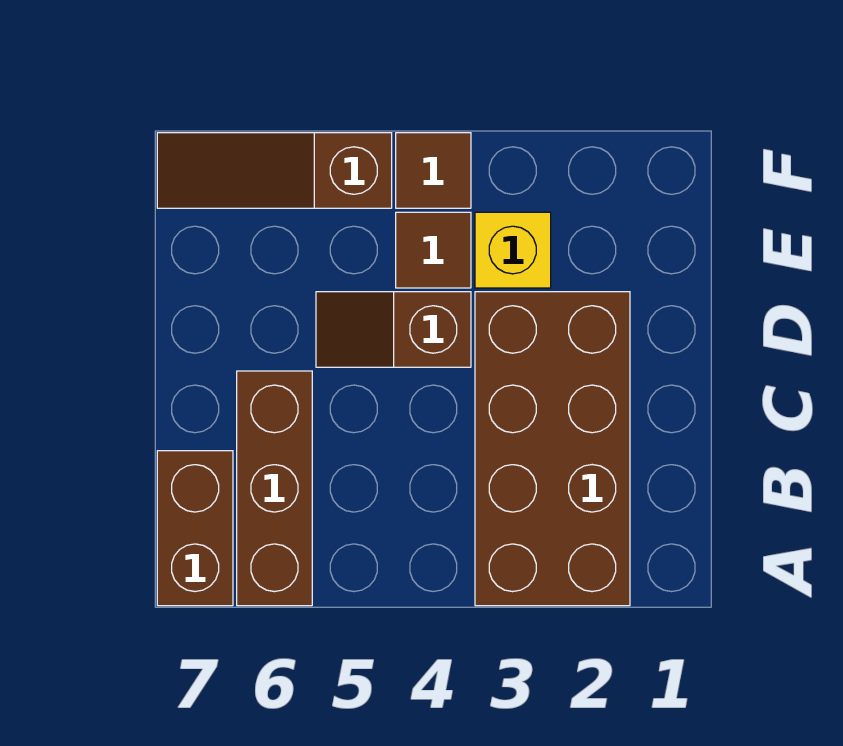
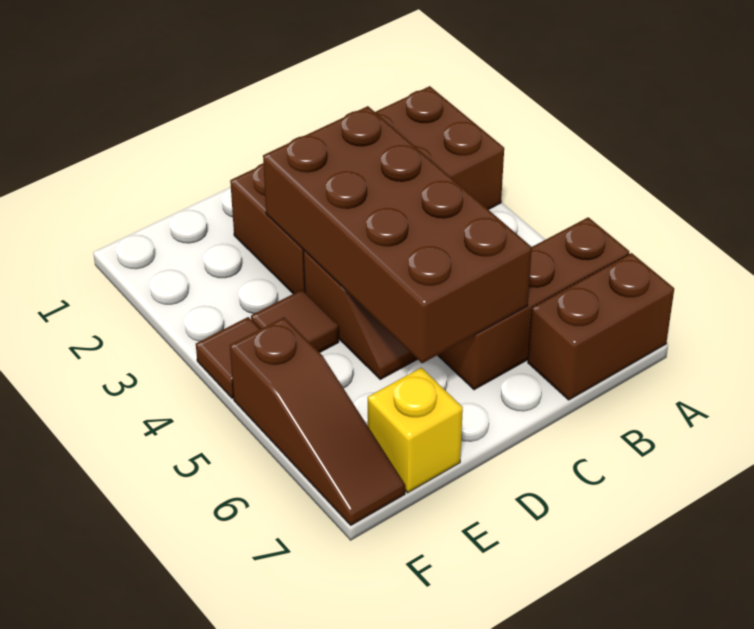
none -> brown brick C3:D6 level 2
yellow brick E3 level 1 -> yellow brick E7 level 1

